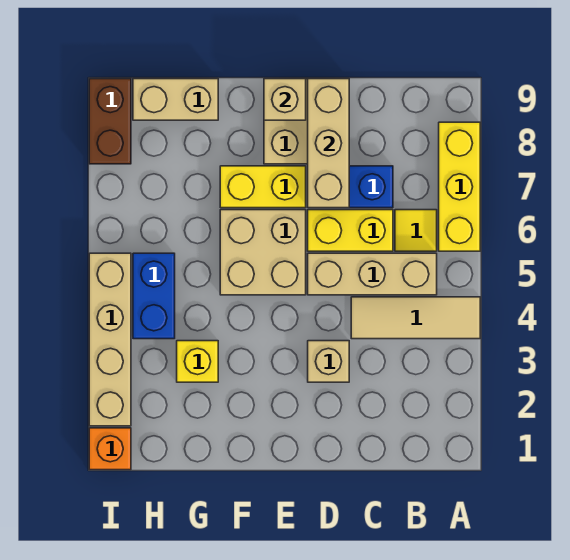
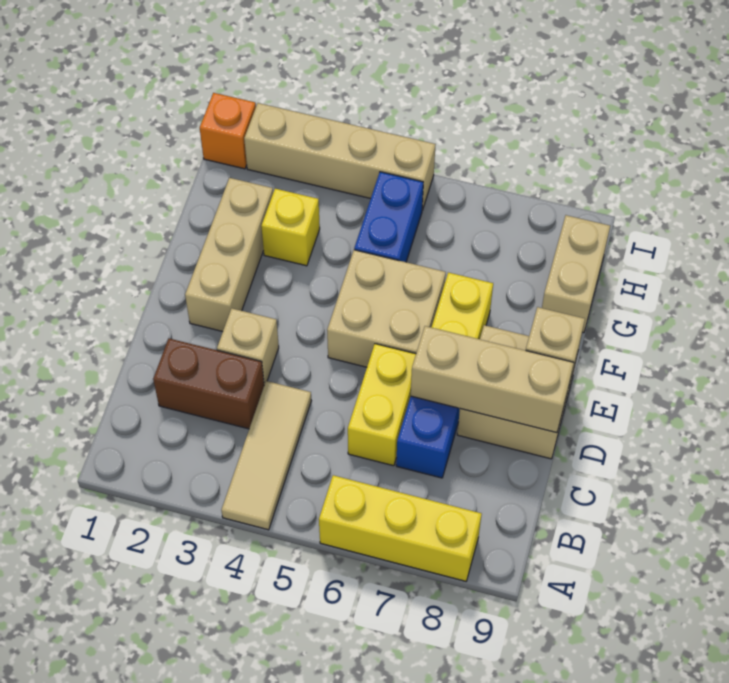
tan brick B5:D5 level 1 -> tan brick E2:G2 level 1
yellow tile B6 level 1 -> none
blue brick H4:H5 level 1 -> blue brick G5:H5 level 1
brown brick I8:I9 level 1 -> brown brick C2:C3 level 1

